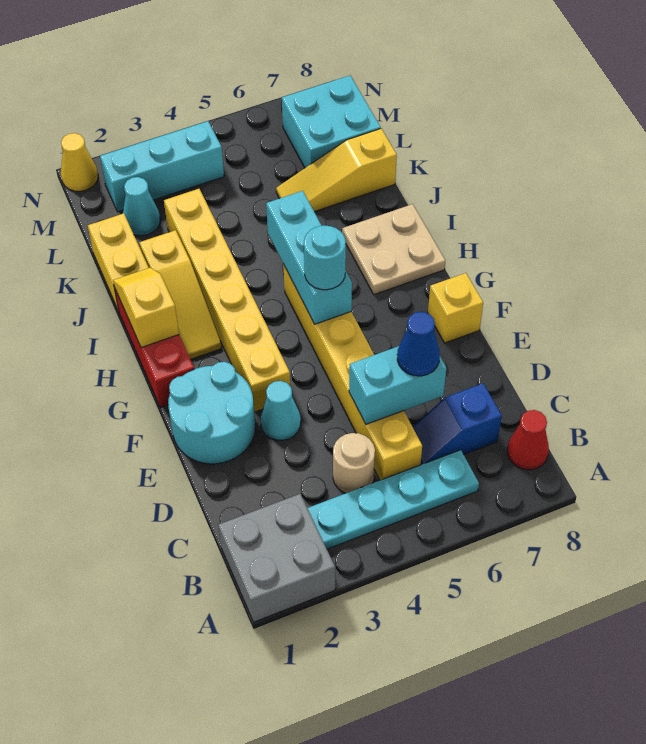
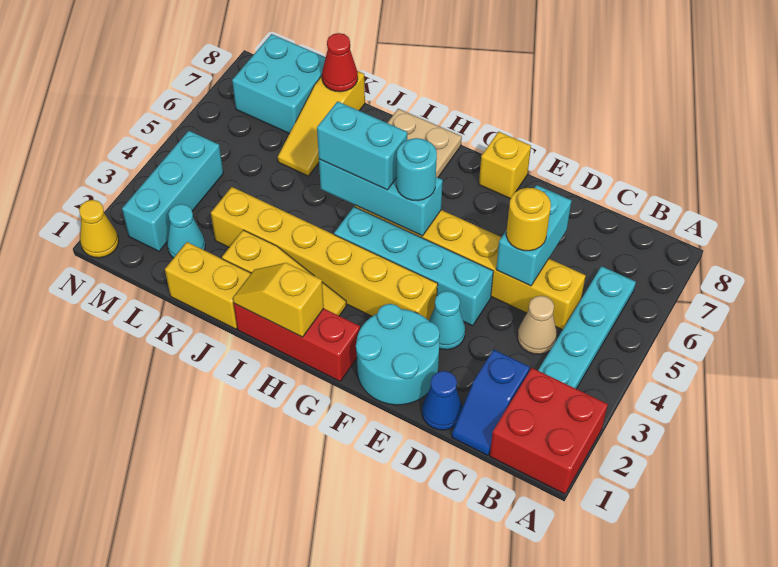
grey brick A1:B2 level 1 -> red brick A1:B2 level 1
red cone B8 level 1 -> red cone K8 level 2
tan round brick C4 level 1 -> tan cone C4 level 1
blue slope C6:C7 level 1 top 7 -> blue slope C1:C2 level 1 top 2
none -> yellow round brick D5 level 3
blue cone D6 level 3 -> blue cone D1 level 1
none -> cyan brick E4:H4 level 1
none -> cyan brick H5:I5 level 3

